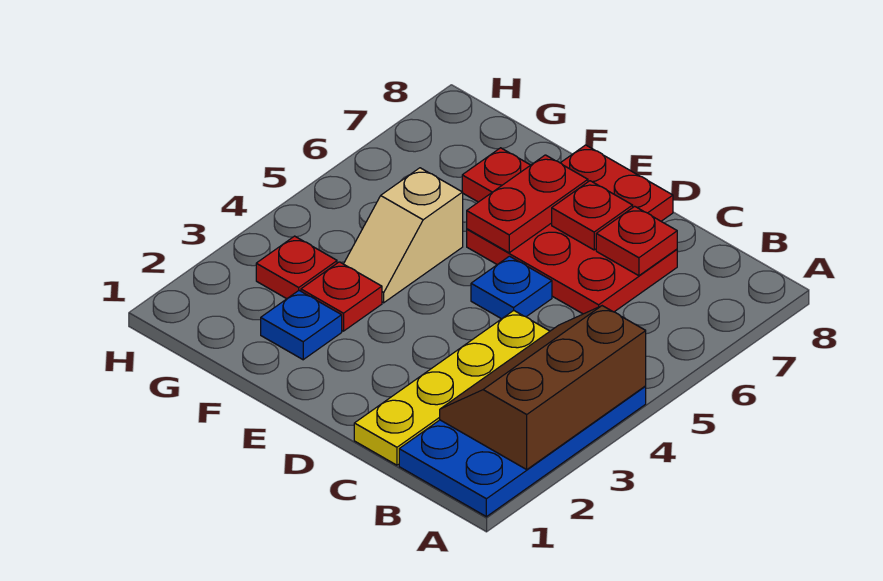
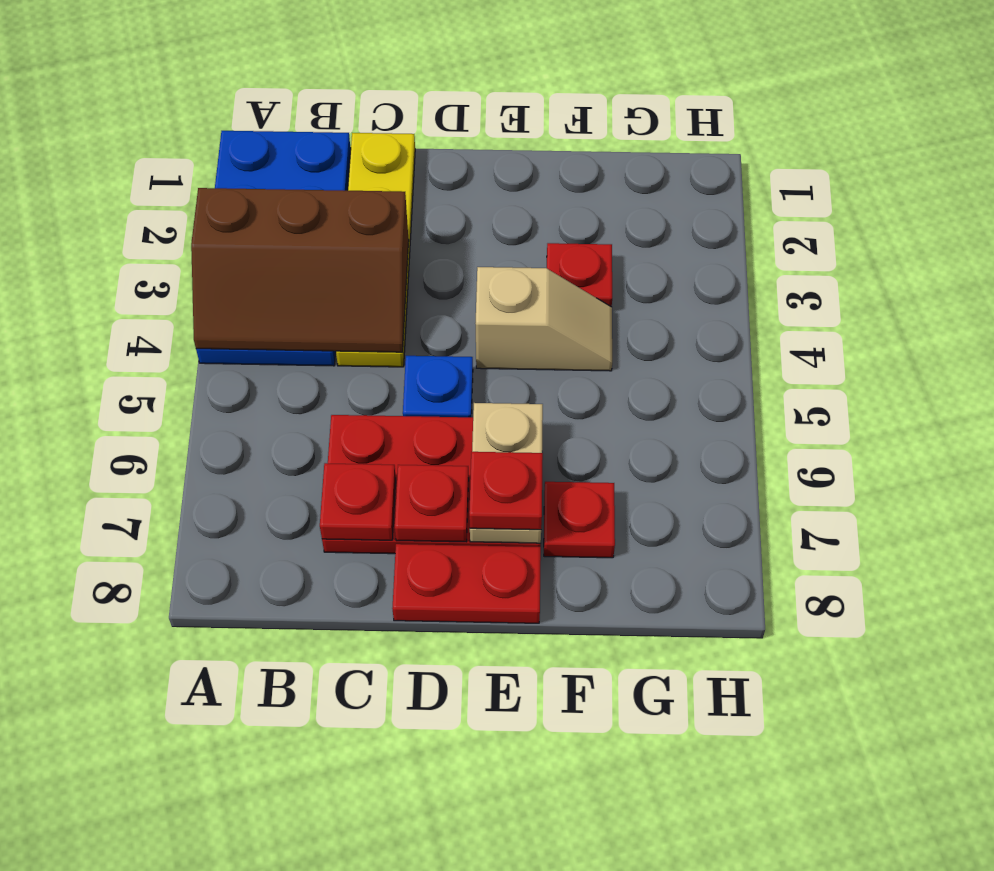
brown slope A2:B4 level 2 top A -> brown slope A3:C4 level 2 top 3
red plate E6:E7 level 2 -> tan plate E6:E7 level 2
blue plate F2 level 1 -> none
tan slope F4:F5 level 1 top 5 -> tan slope E4:F4 level 1 top E
red plate G3 level 1 -> red plate E7 level 3

